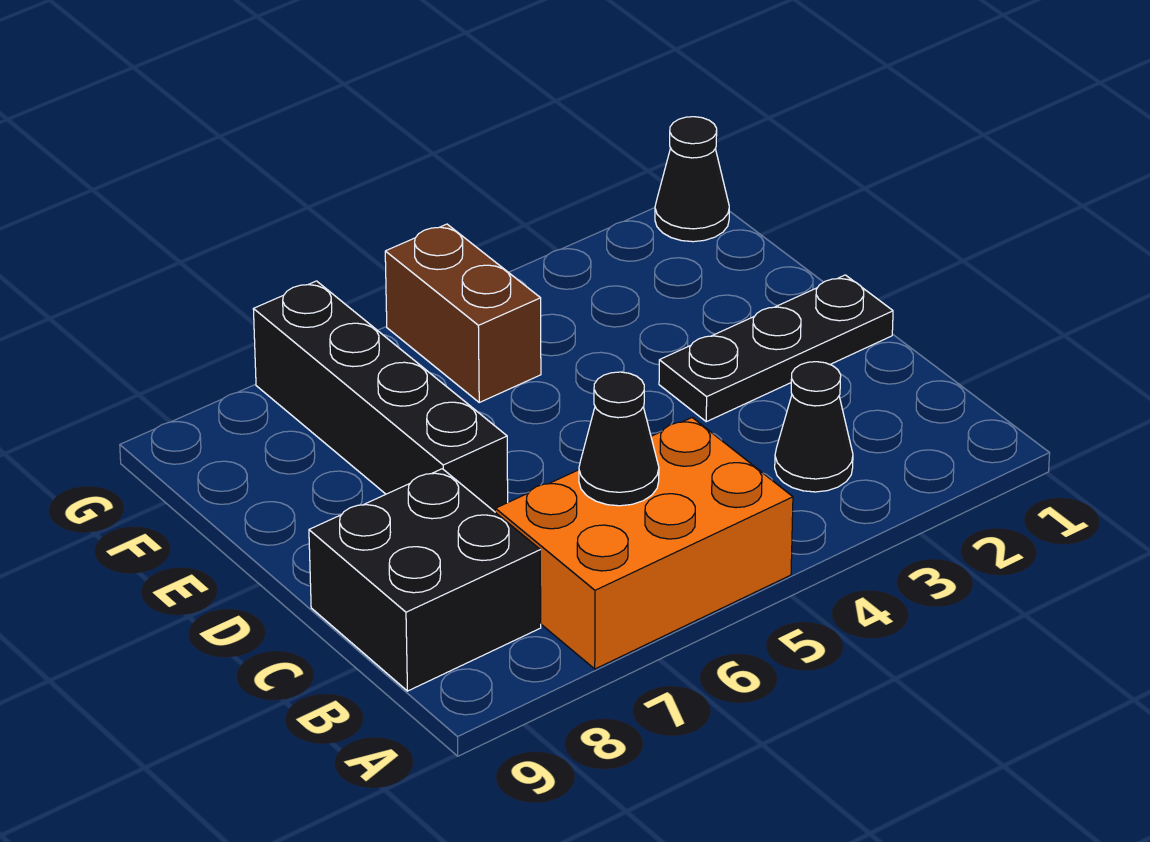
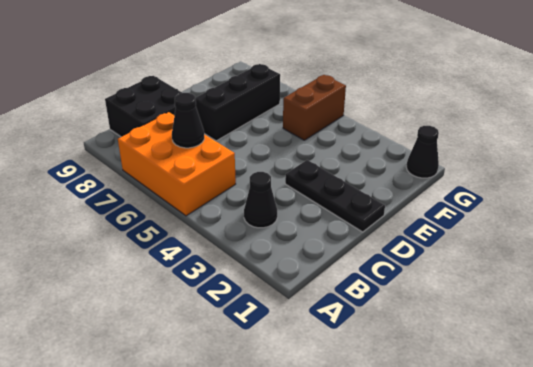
black brick D7:G7 level 1 -> black brick D7:F7 level 1

